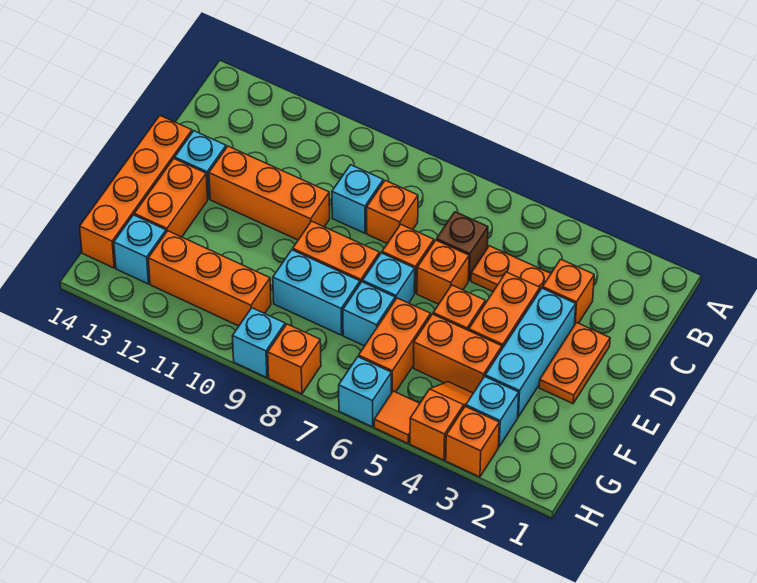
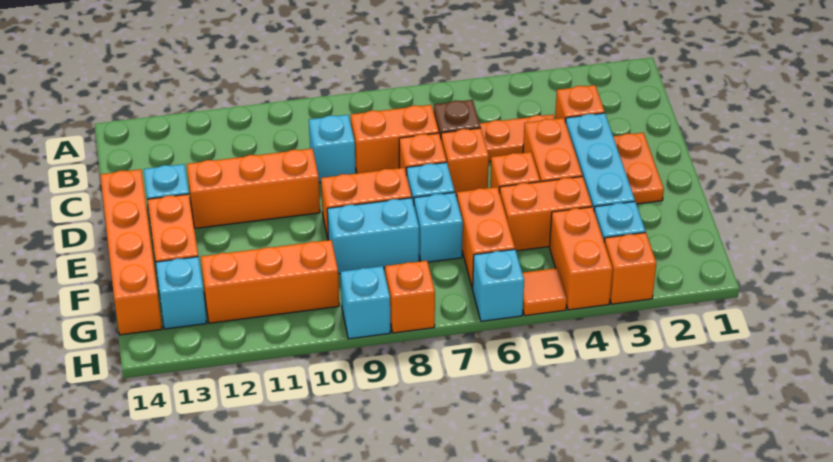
orange brick C8 level 1 -> orange brick C7:C8 level 1
orange slope G4:H4 level 1 top H -> orange brick G4:H4 level 1

